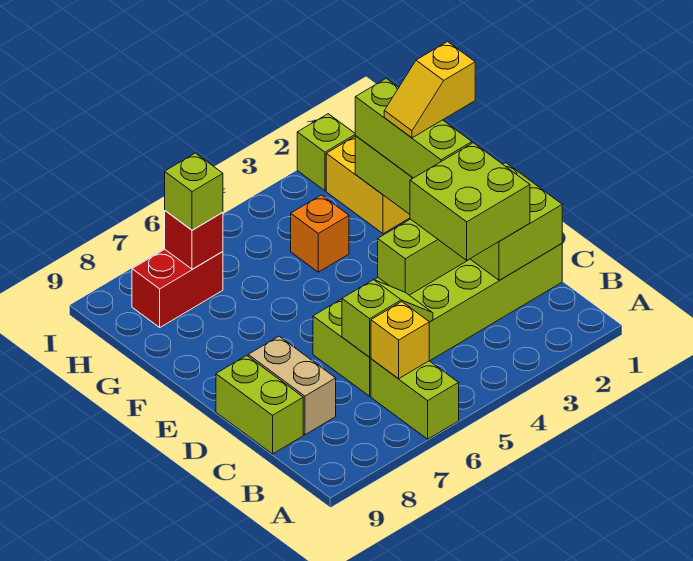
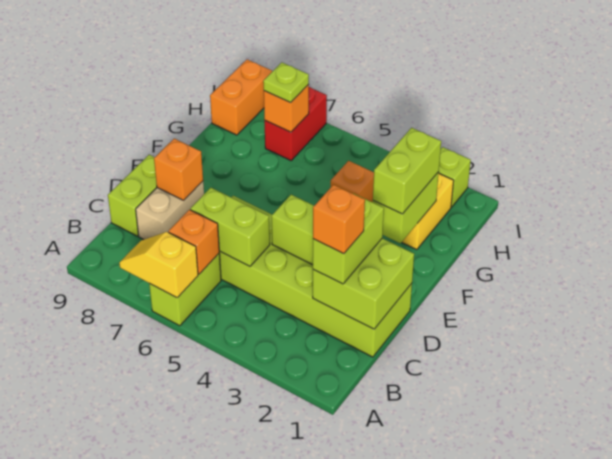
yellow brick B6 level 2 -> orange brick B6 level 2
lime brick C2:D3 level 3 -> lime brick C2:D2 level 3
none -> orange brick C2 level 4
lime slope C5:C6 level 2 top 6 -> lime brick C5:C6 level 2
none -> orange brick D8 level 2
lime brick E2:G2 level 3 -> lime brick F2:G2 level 3
yellow slope F1:F2 level 4 top 1 -> yellow slope A6:A7 level 2 top 6
red brick H7:H8 level 1 -> red brick H7:I7 level 1
red brick H7 level 2 -> orange brick H7 level 2
lime brick H7 level 3 -> lime plate H7 level 3
none -> orange brick H9:I9 level 1

